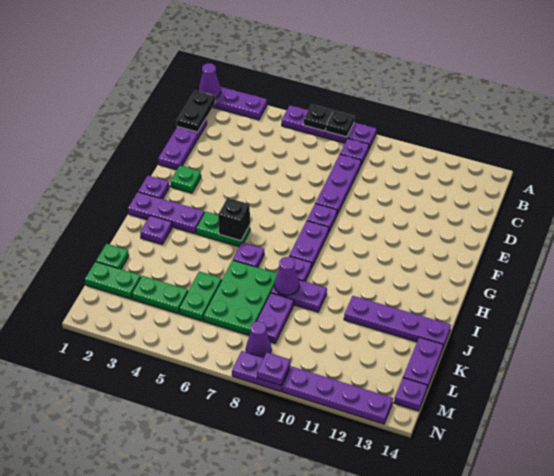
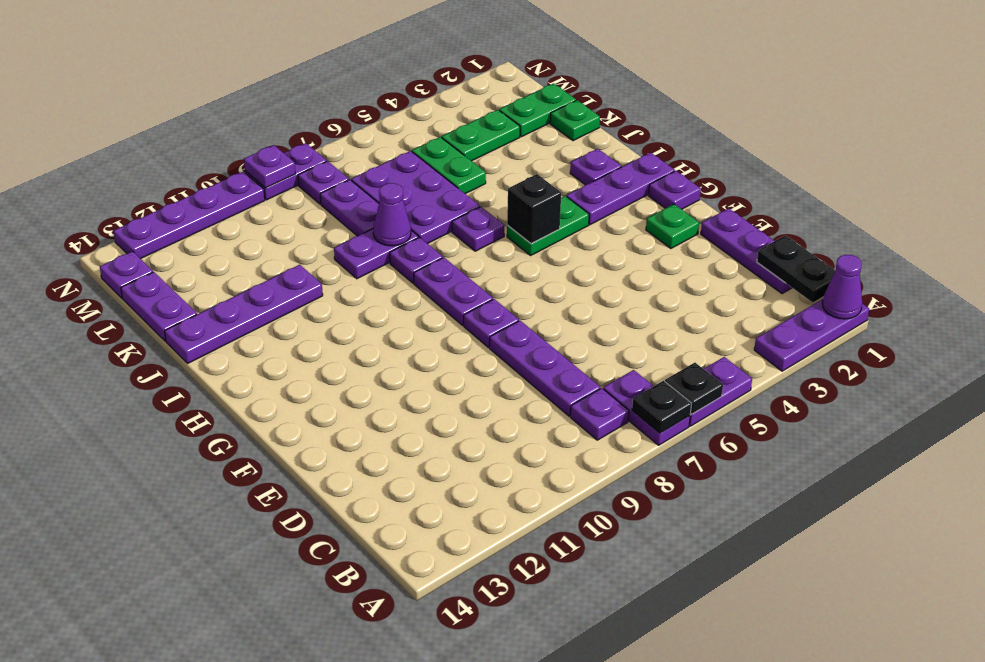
purple plate A7:A8 level 1 -> purple plate A7:B7 level 1
green plate J6:L7 level 1 -> purple plate J6:L7 level 1
purple cone M8 level 1 -> purple plate M8 level 1

